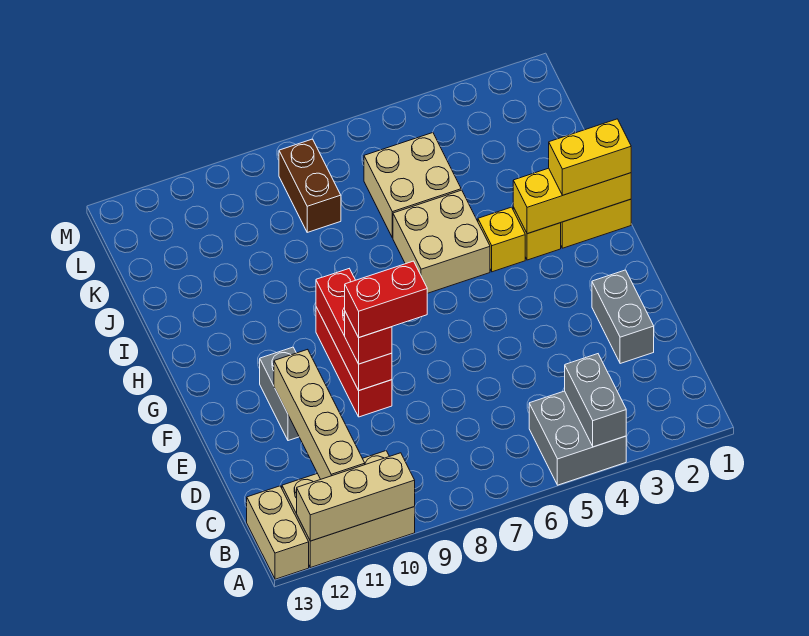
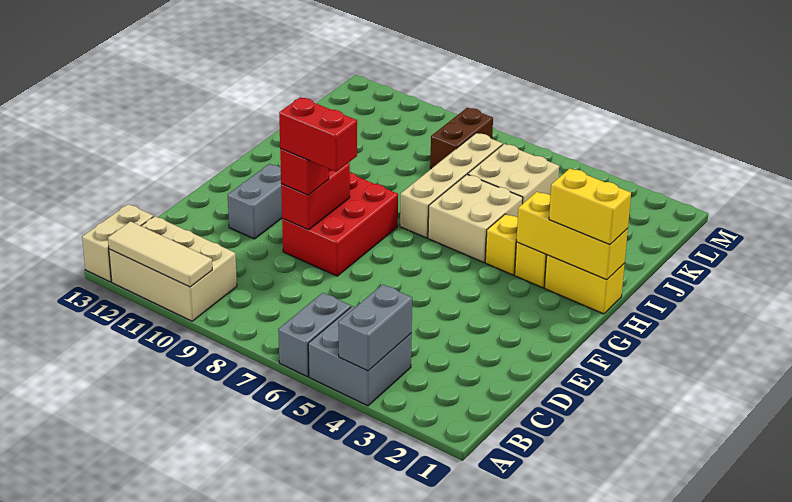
tan brick A10:A12 level 2 -> tan tile A10:A12 level 2
tan brick B11:E11 level 2 -> tan brick H7:K7 level 1
grey brick D2:E2 level 1 -> grey brick A6:B6 level 1
red brick E9:G9 level 1 -> red brick E8:G9 level 1
red brick E9:G9 level 2 -> red brick E9:F9 level 2

